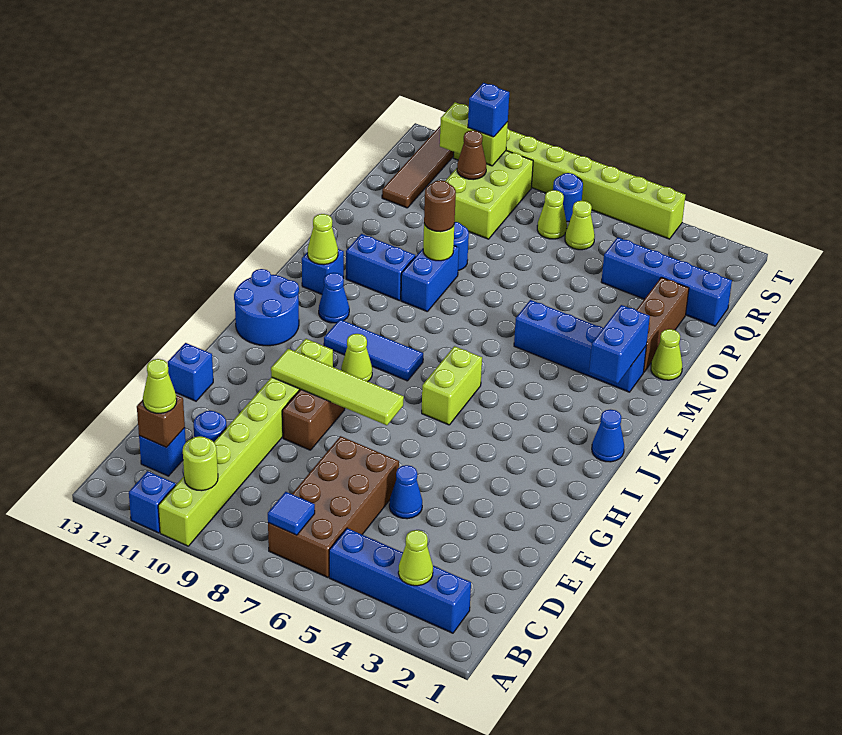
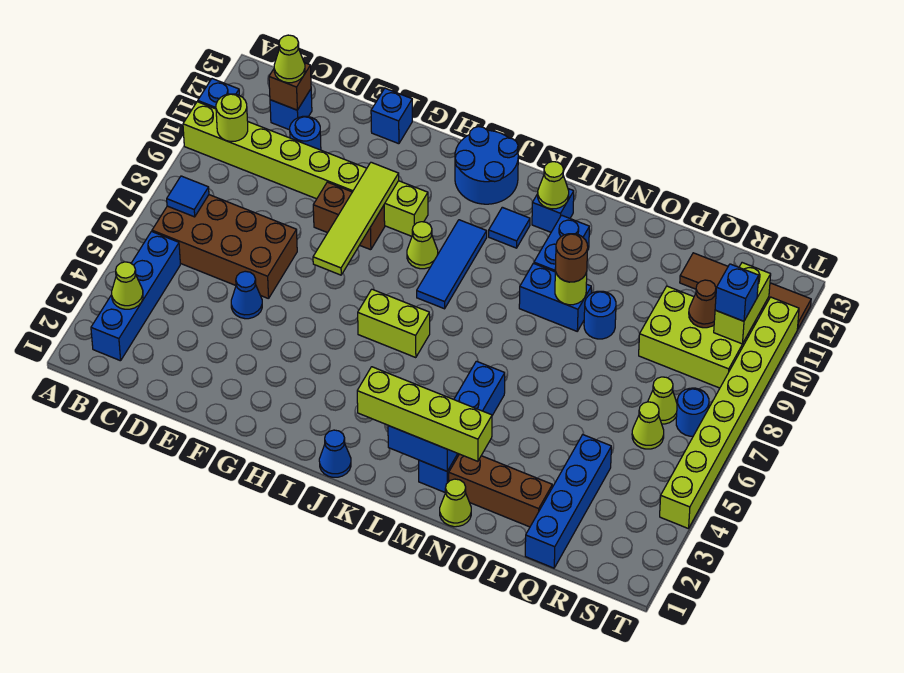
none -> lime brick K2:N2 level 3
blue cone K11 level 1 -> blue tile K11 level 1

